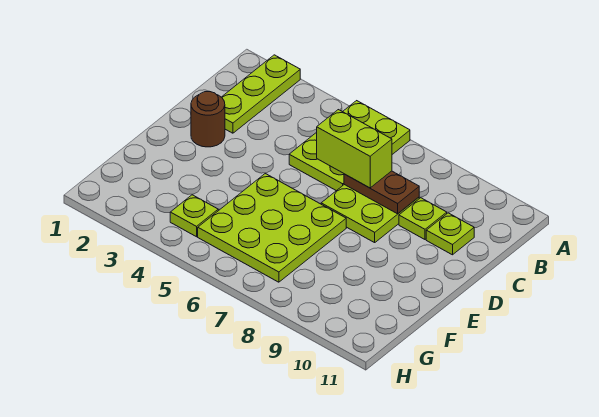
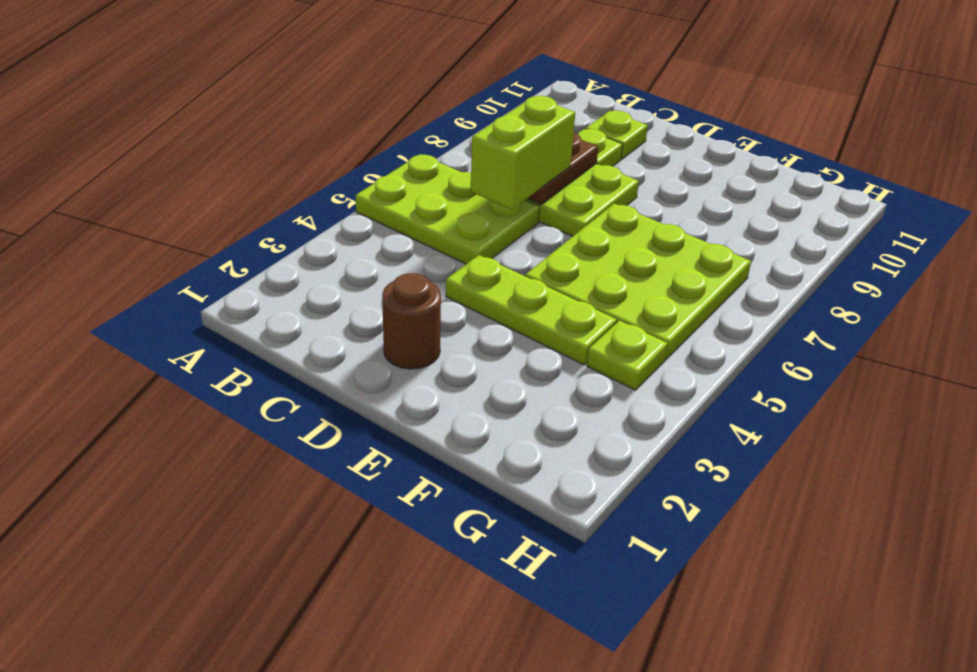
lime plate A2:C2 level 1 -> lime plate D4:F4 level 1

